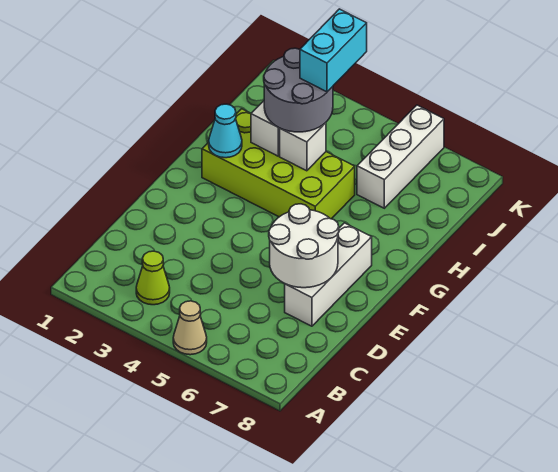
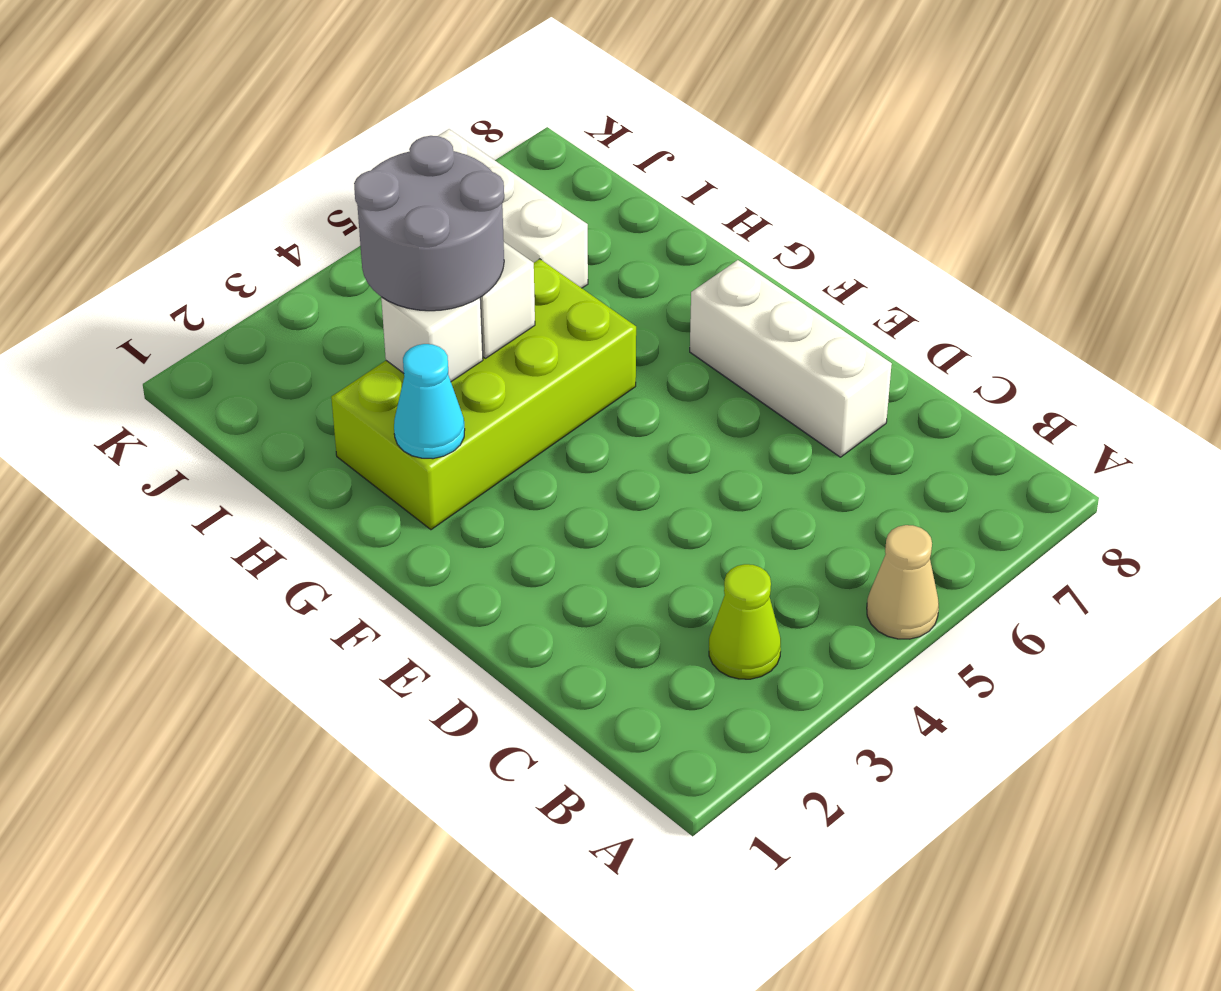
white round brick D6:E7 level 2 -> none
cyan brick I4:J4 level 4 -> none

